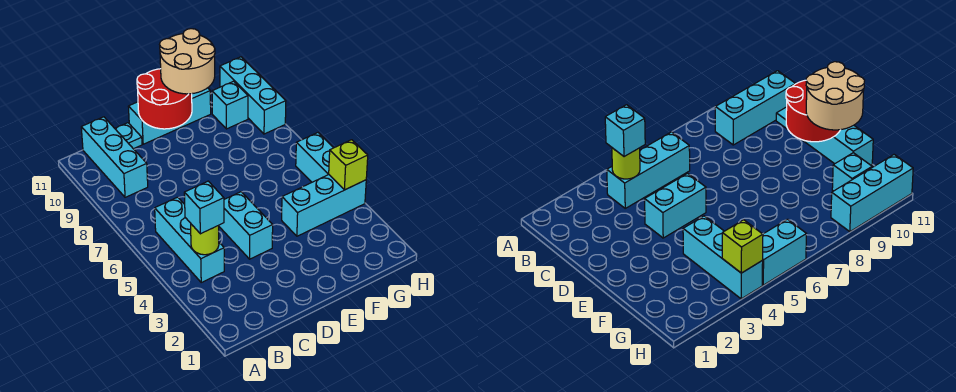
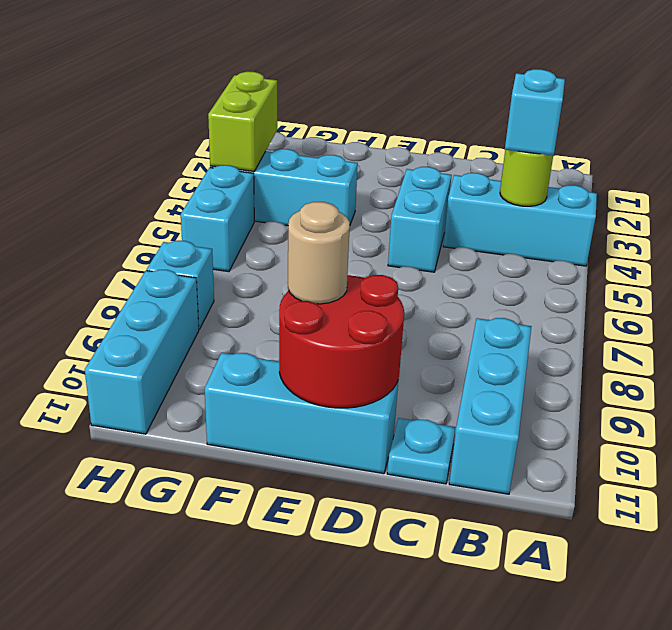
cyan brick B4:B6 level 1 -> cyan brick A4:C4 level 1
tan round brick E10:F11 level 3 -> tan round brick E10 level 3
cyan brick G10 level 1 -> cyan brick H8 level 1
lime brick H4 level 2 -> lime brick H3:H4 level 2

